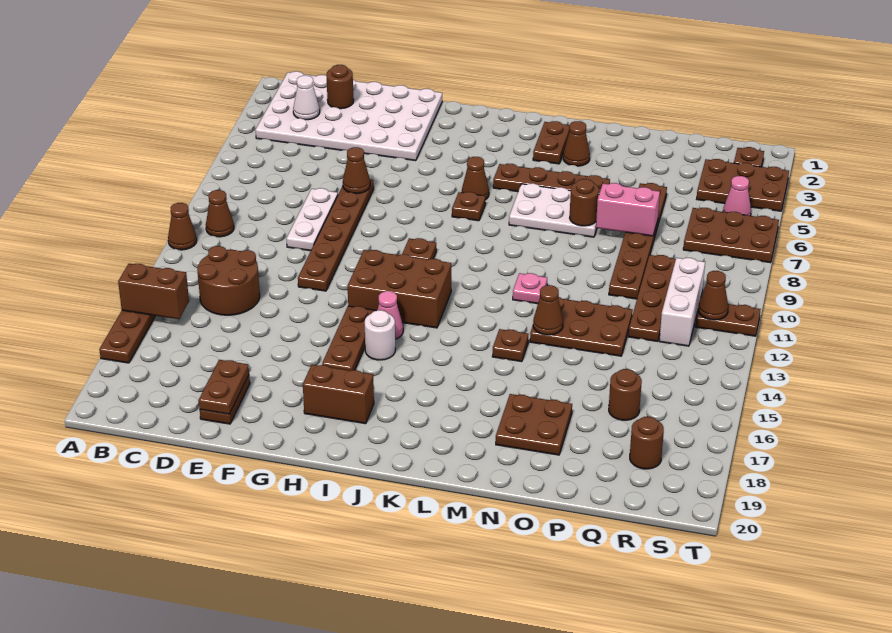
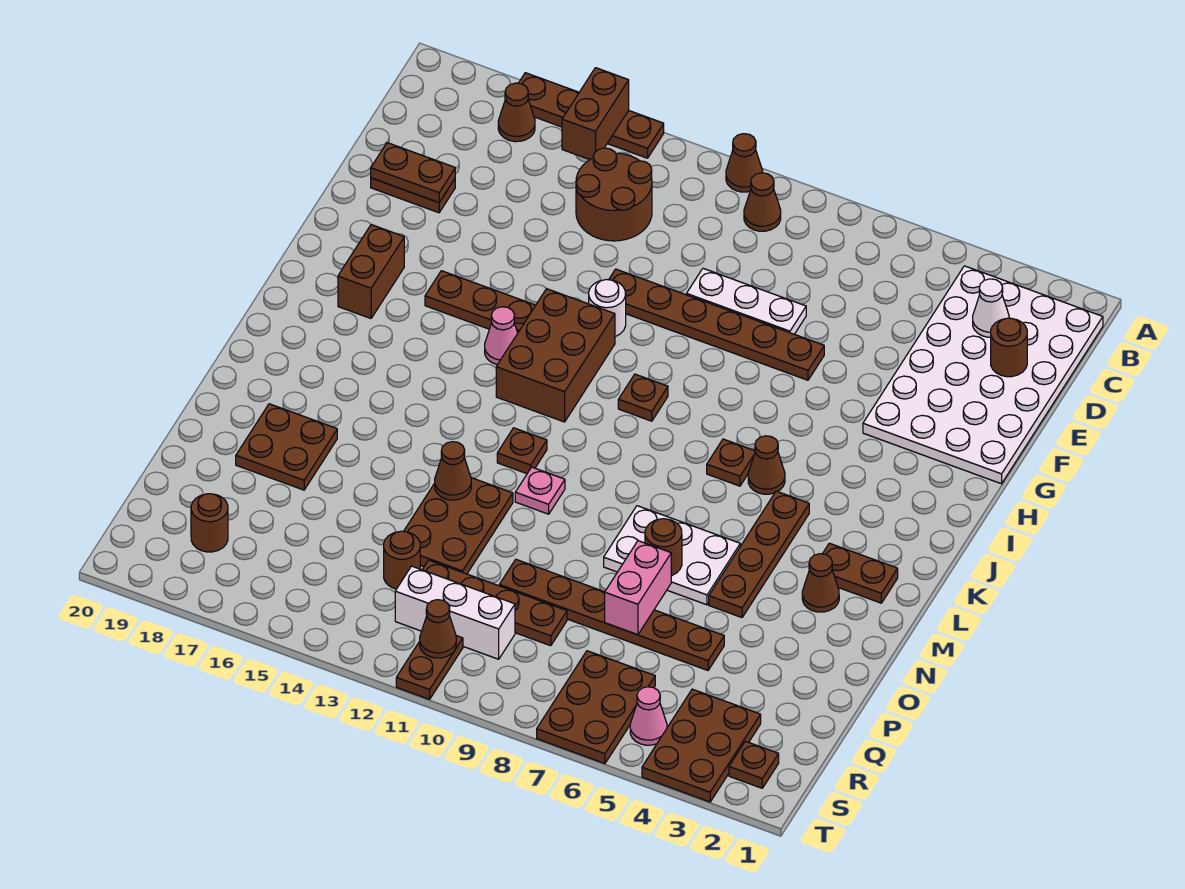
brown cone F7 level 2 -> brown cone B17 level 1
white round brick I15 level 1 -> white round brick G12 level 1
white plate L6:N7 level 1 -> white plate M6:N8 level 1
brown plate M14 level 1 -> brown plate L12 level 1
brown round brick Q16 level 1 -> brown round brick Q13 level 1

